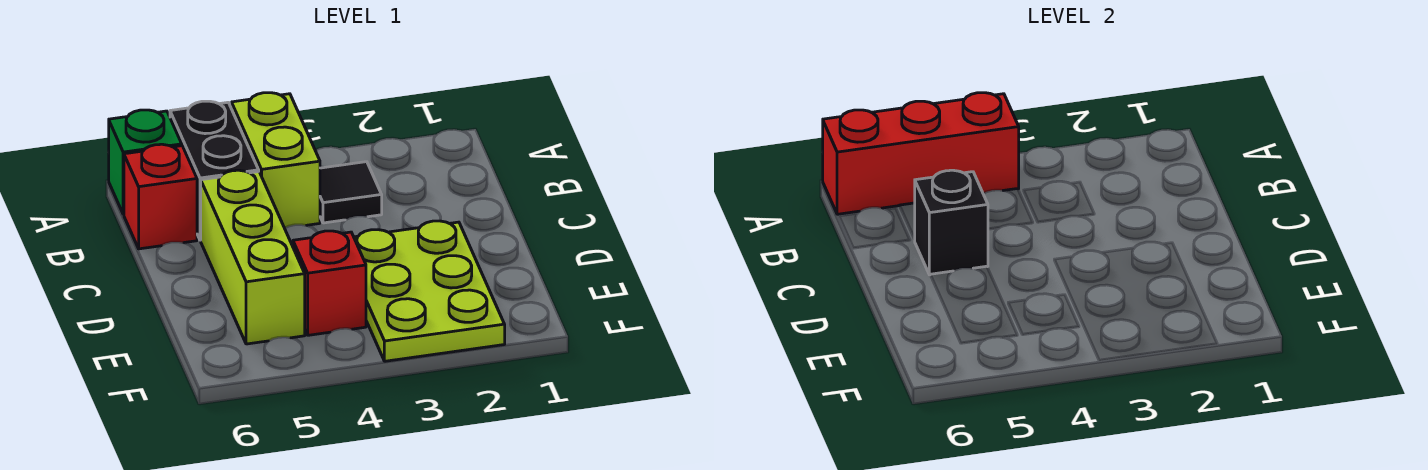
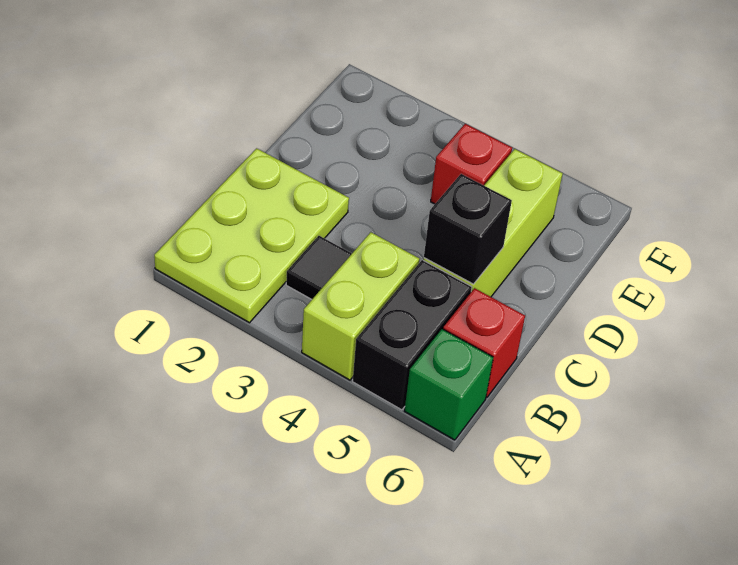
red brick A4:A6 level 2 -> none
lime plate D2:F3 level 1 -> lime plate A1:C2 level 1

